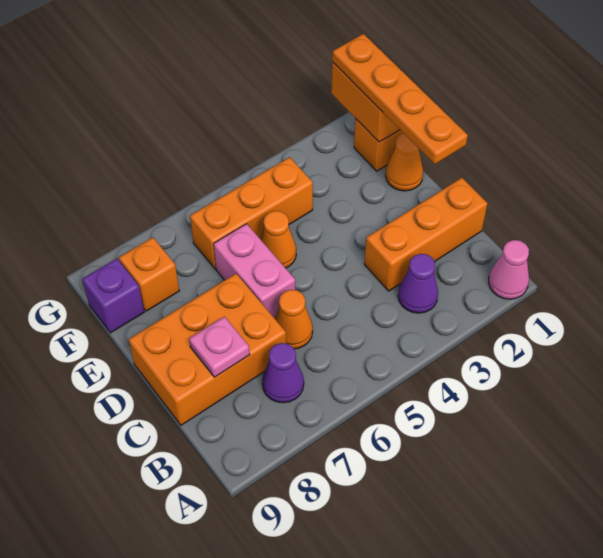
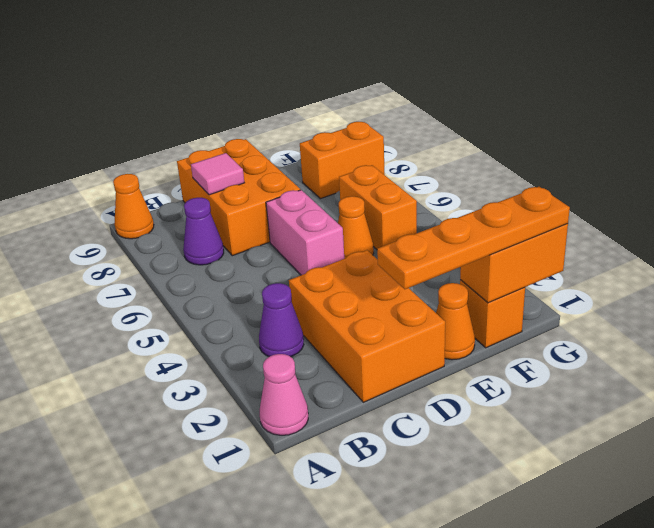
orange brick C1:C3 level 1 -> orange brick C1:D3 level 1
orange cone C6 level 1 -> orange cone A9 level 1
pink plate C8 level 2 -> pink tile C8 level 2
pink brick D6:E6 level 1 -> pink brick D5:D6 level 1
orange brick F4:F6 level 1 -> orange brick F5:F6 level 1
orange brick F8 level 1 -> orange brick F8:G8 level 1
purple brick F9 level 1 -> none

